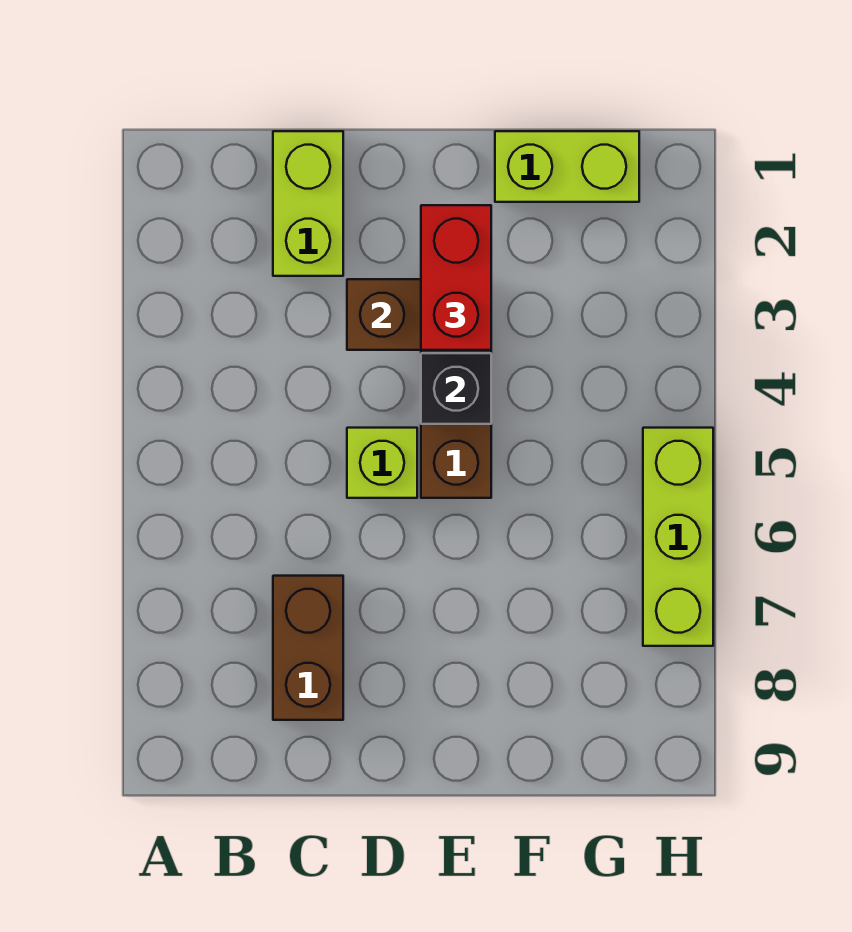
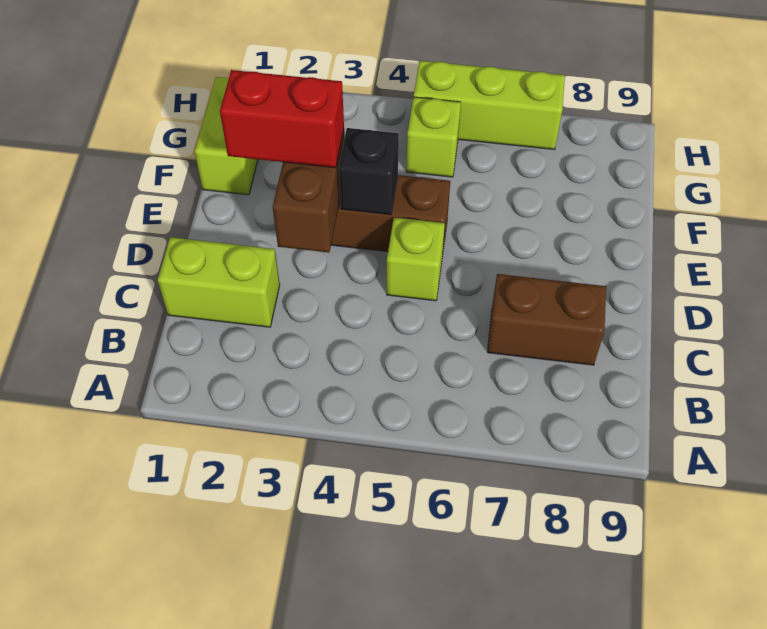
none -> lime brick G5 level 1

